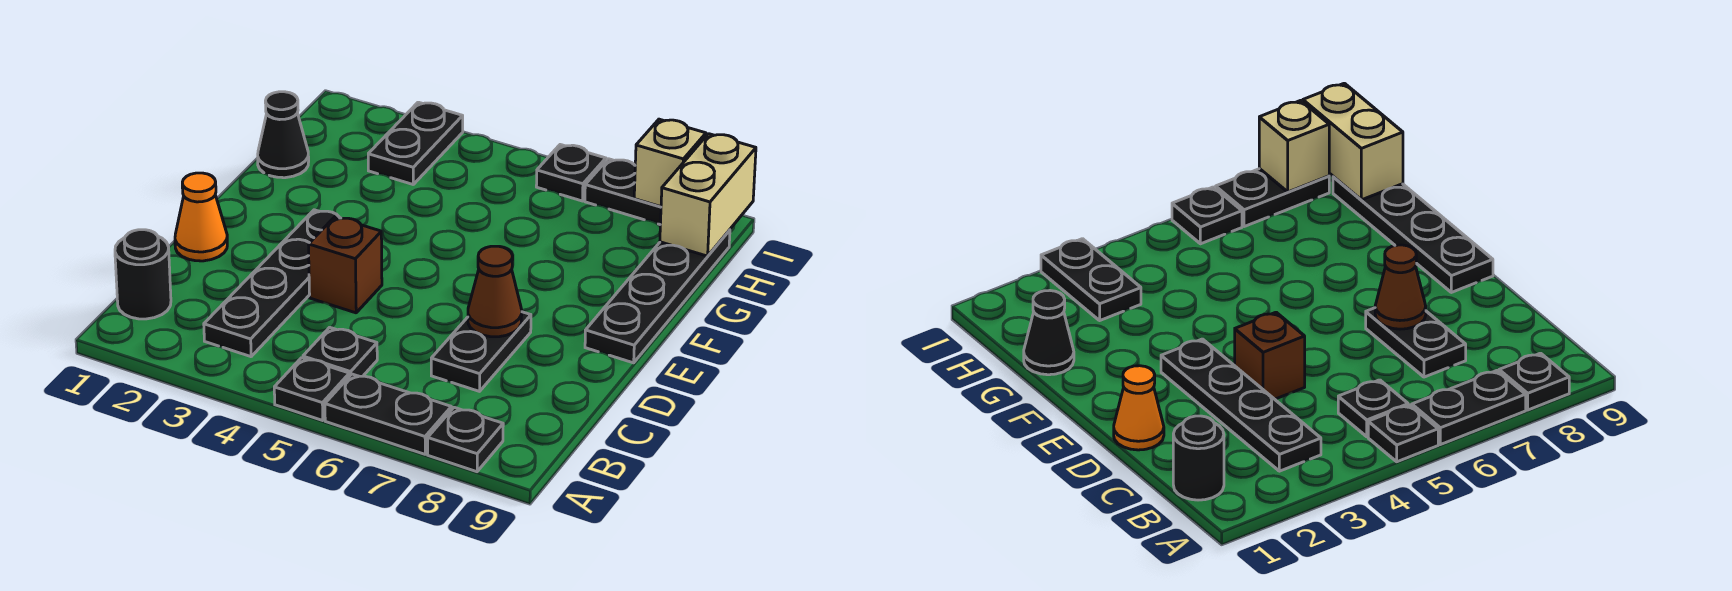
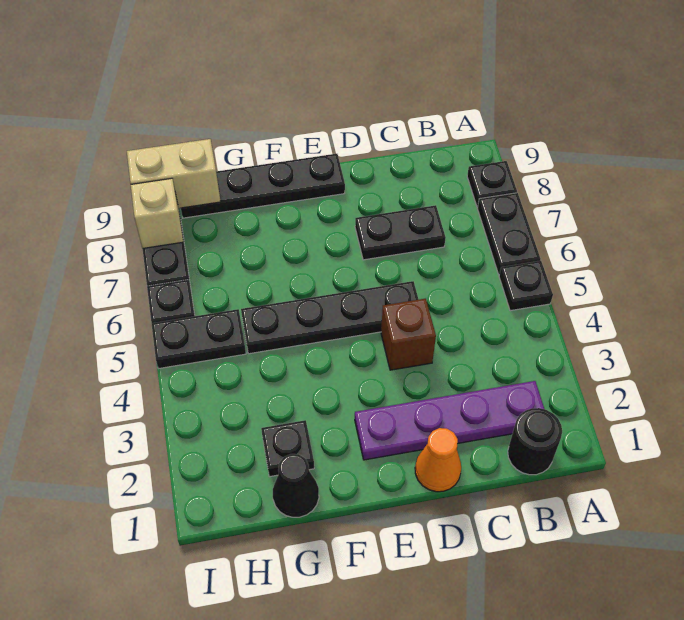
none -> purple plate B2:E2 level 1
black plate B3:E3 level 1 -> black plate D5:G5 level 1
black plate B5 level 1 -> black plate G2 level 1
brown cone D7 level 2 -> none
black plate H3:I3 level 1 -> black plate H5:I5 level 1

